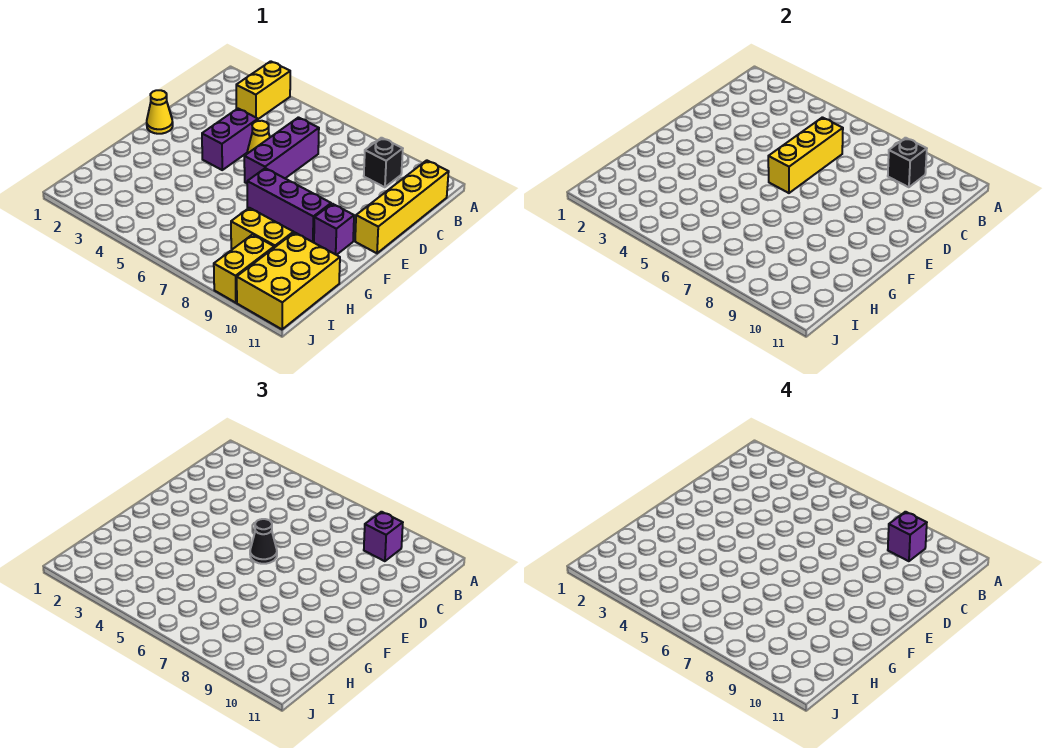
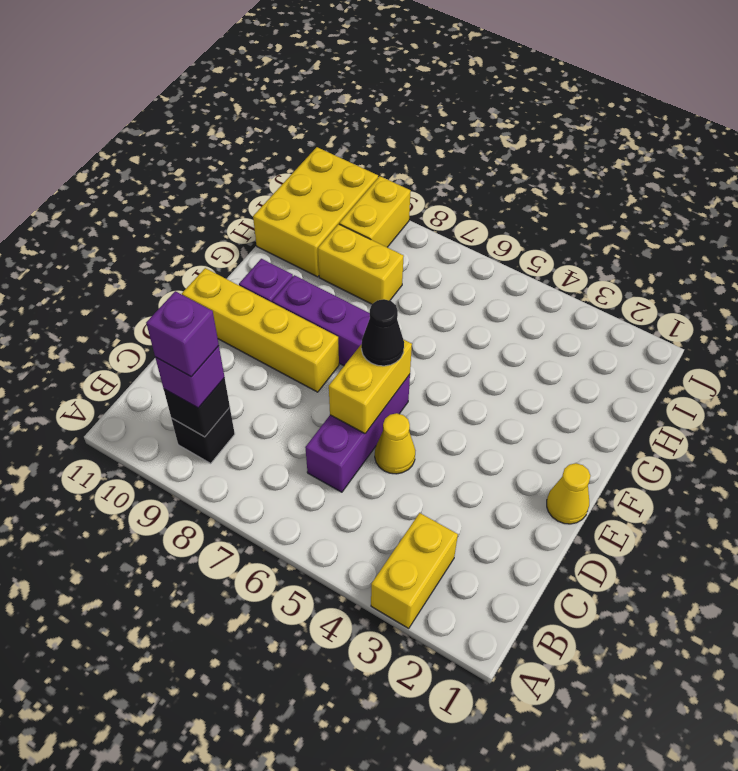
yellow brick B11:E11 level 1 -> yellow brick E8:E11 level 1
yellow brick C6:E6 level 2 -> yellow brick D6:E6 level 2
purple brick D4:E4 level 1 -> none

